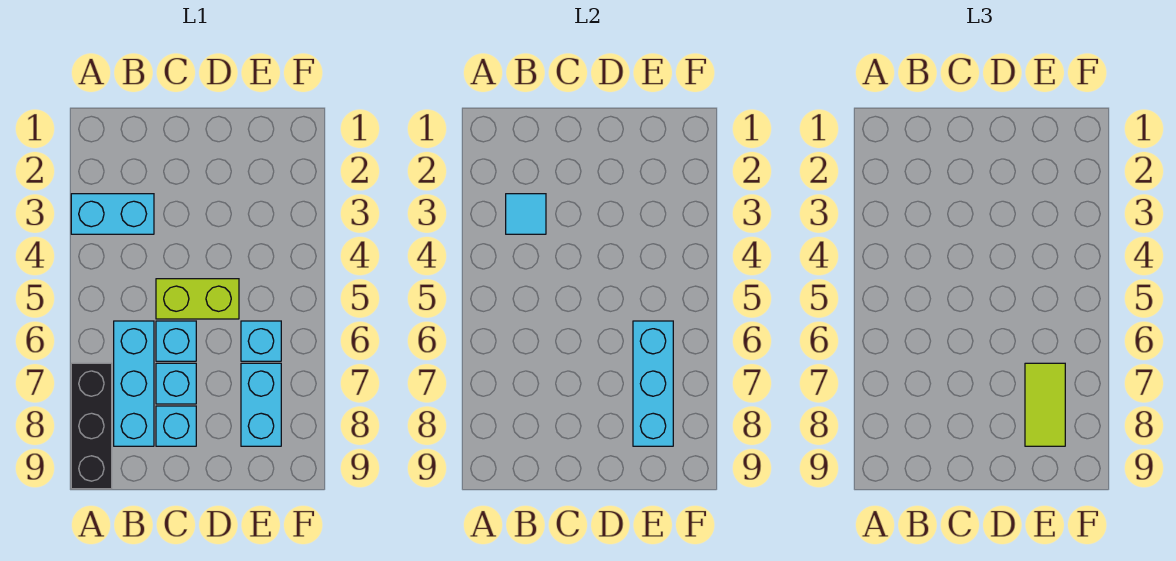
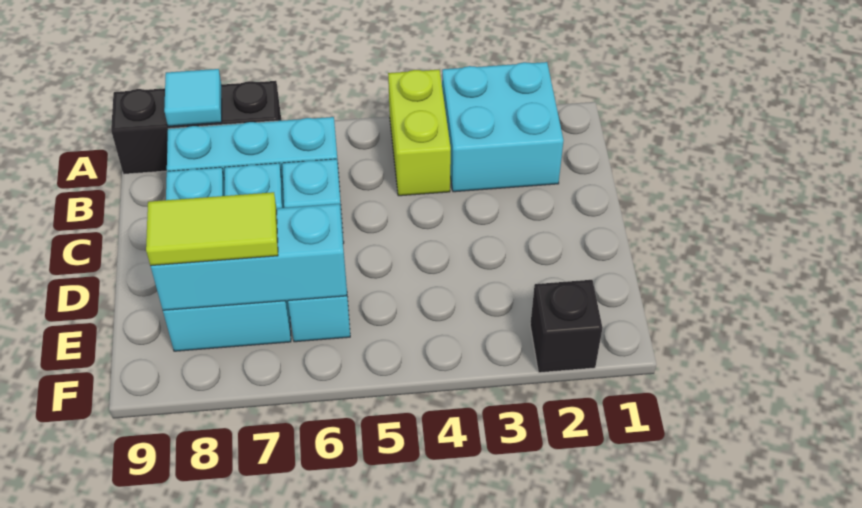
cyan brick A3:B3 level 1 -> cyan brick A2:B3 level 1
cyan tile B3 level 2 -> cyan tile A8 level 2
lime brick C5:D5 level 1 -> lime brick A4:B4 level 1
none -> black brick F2 level 1

